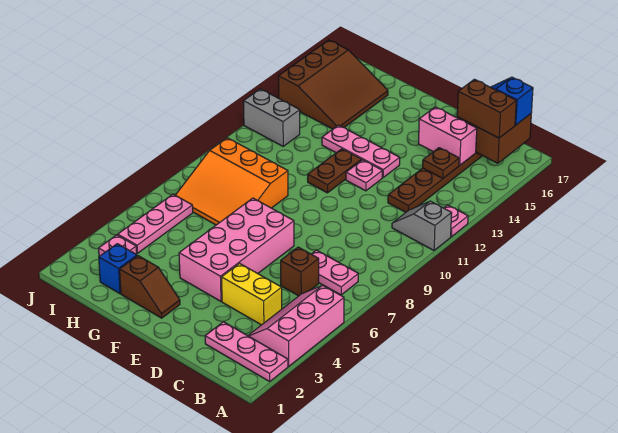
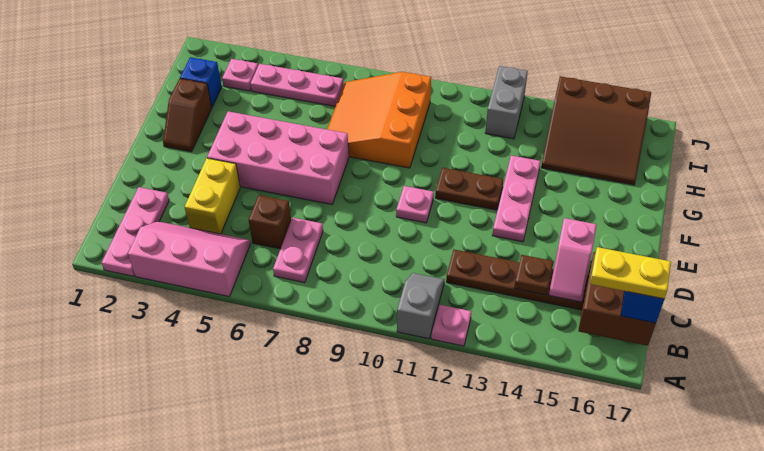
brown brick B16:C16 level 3 -> none
none -> yellow plate B16:B17 level 4
pink brick C15:D15 level 2 -> pink slope C15:D15 level 2 top D
pink plate E12 level 1 -> pink plate E10 level 1

